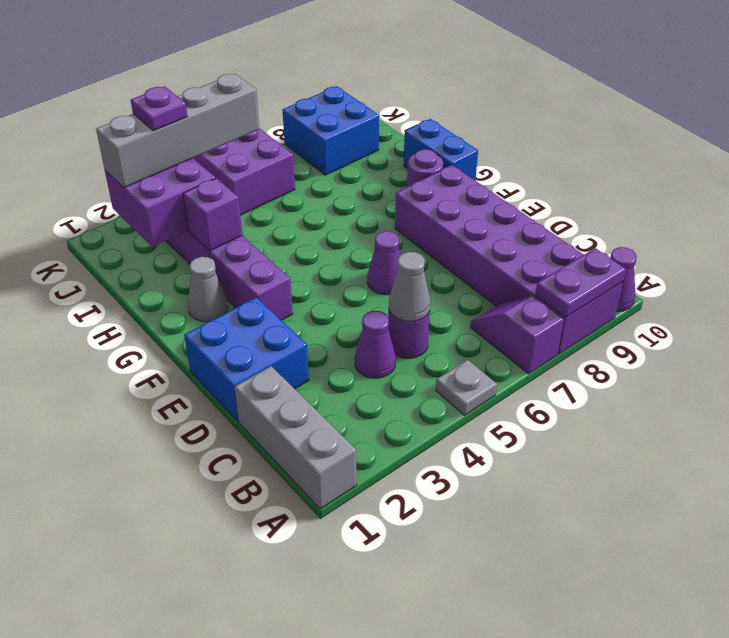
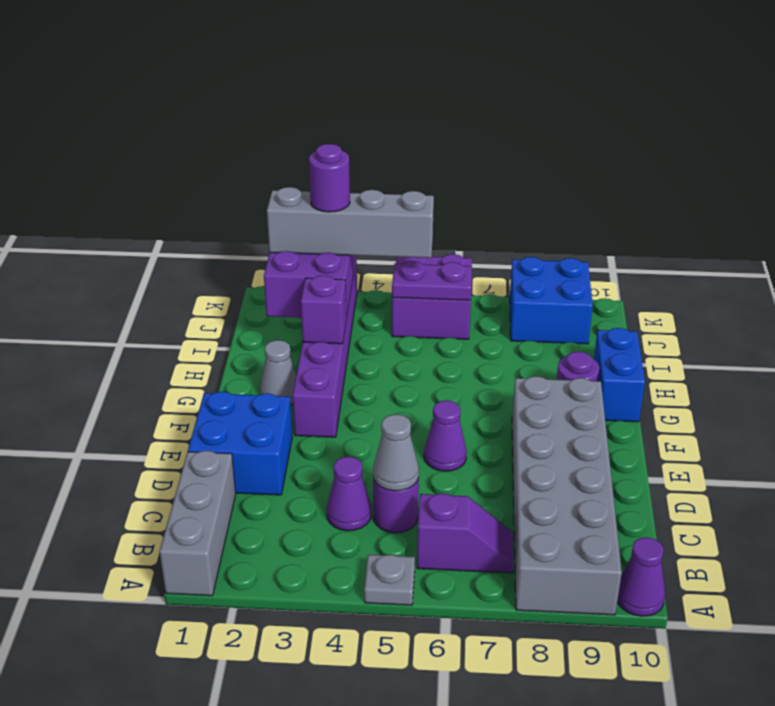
purple slope A7:B7 level 1 top A -> purple slope B6:B7 level 1 top 6
purple brick A8:F9 level 1 -> grey brick A8:F9 level 1
purple plate A8:A9 level 2 -> purple plate J5:J6 level 2
purple plate J3 level 4 -> purple round brick J3 level 4

